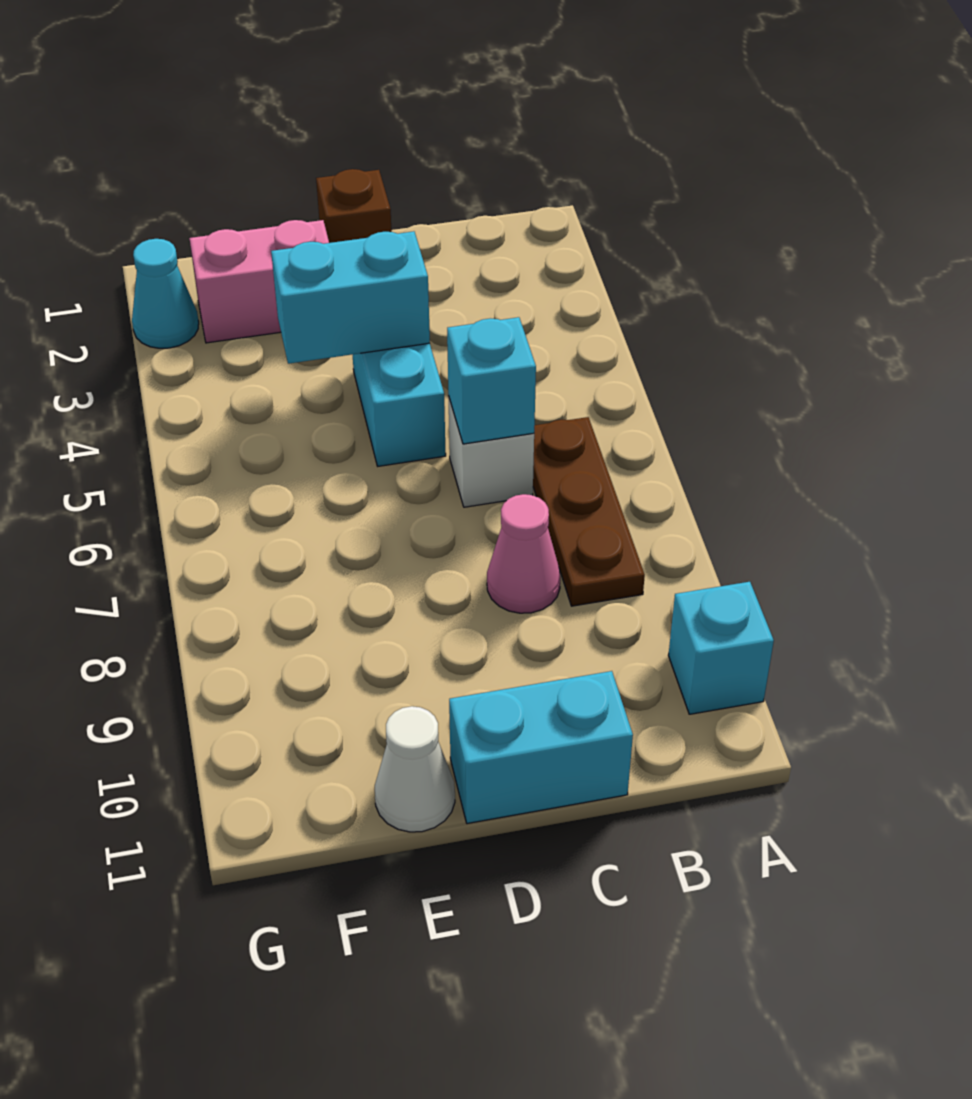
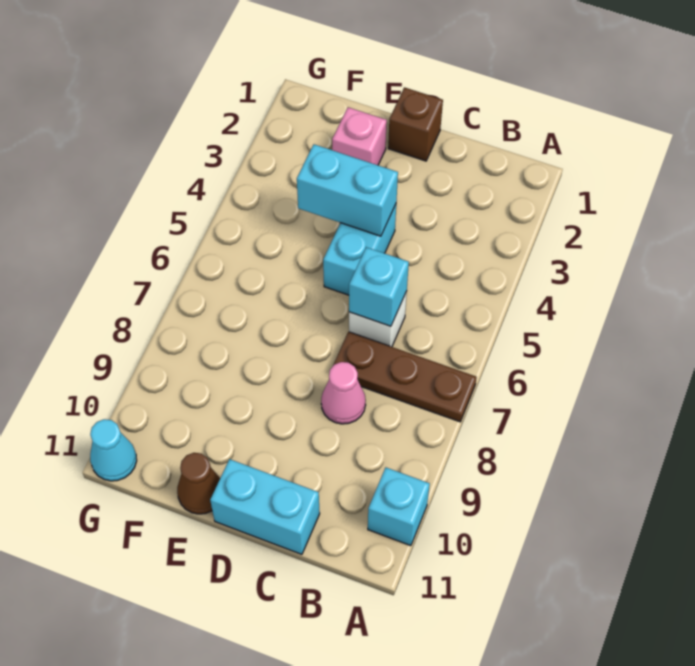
brown plate B6:B8 level 1 -> brown plate A7:C7 level 1
pink brick E2:F2 level 1 -> pink brick E2 level 1
white cone E11 level 1 -> brown cone E11 level 1
cyan cone G2 level 1 -> cyan cone G11 level 1

